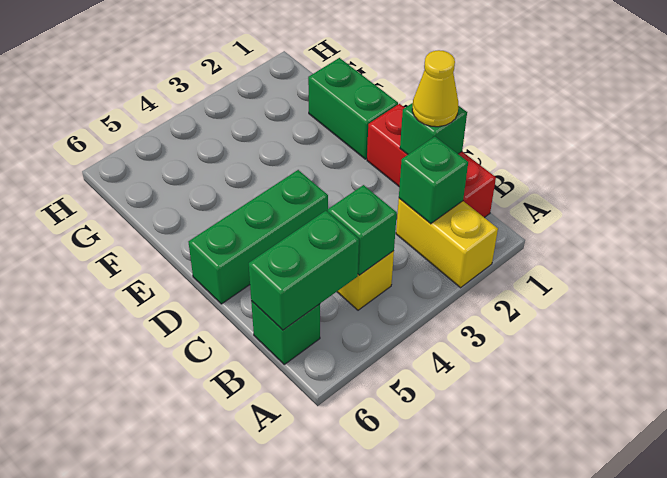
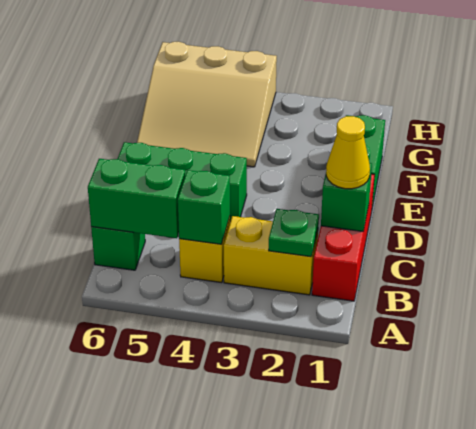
yellow brick A2:B2 level 1 -> yellow brick B2:B3 level 1
green brick B2 level 2 -> green plate B2 level 2
none -> tan slope F4:H6 level 1 top H

